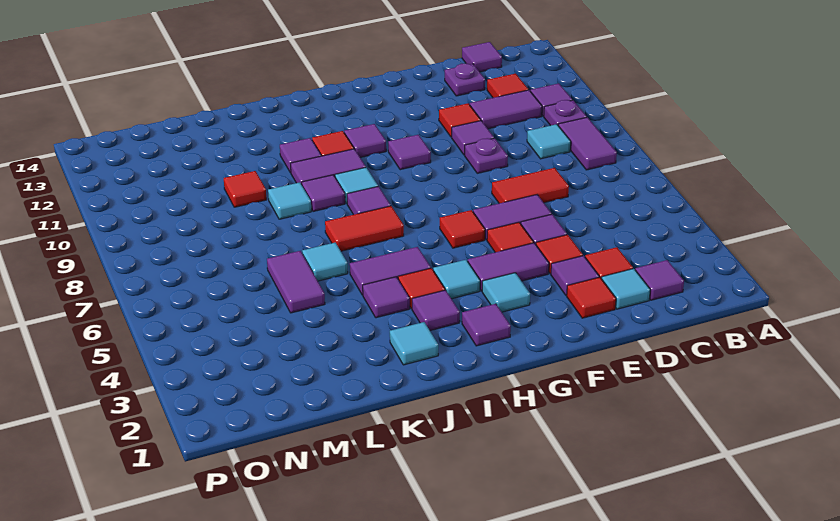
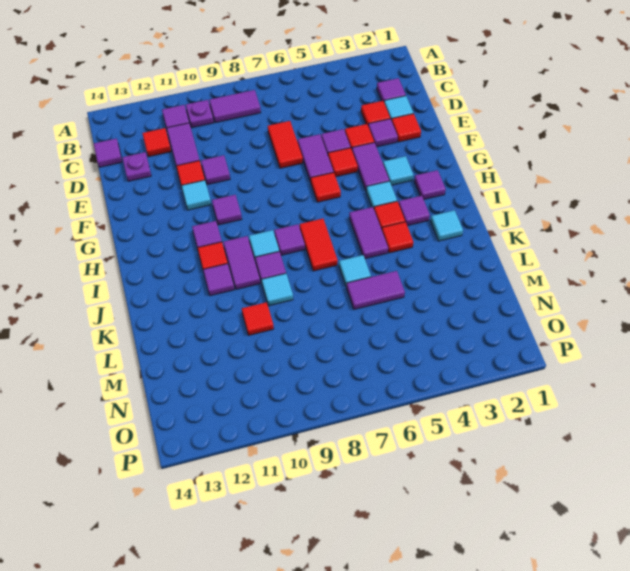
cyan tile C9 level 1 -> cyan tile F11 level 1
purple plate E9 level 1 -> none
purple tile J4 level 1 -> red tile J4 level 1

